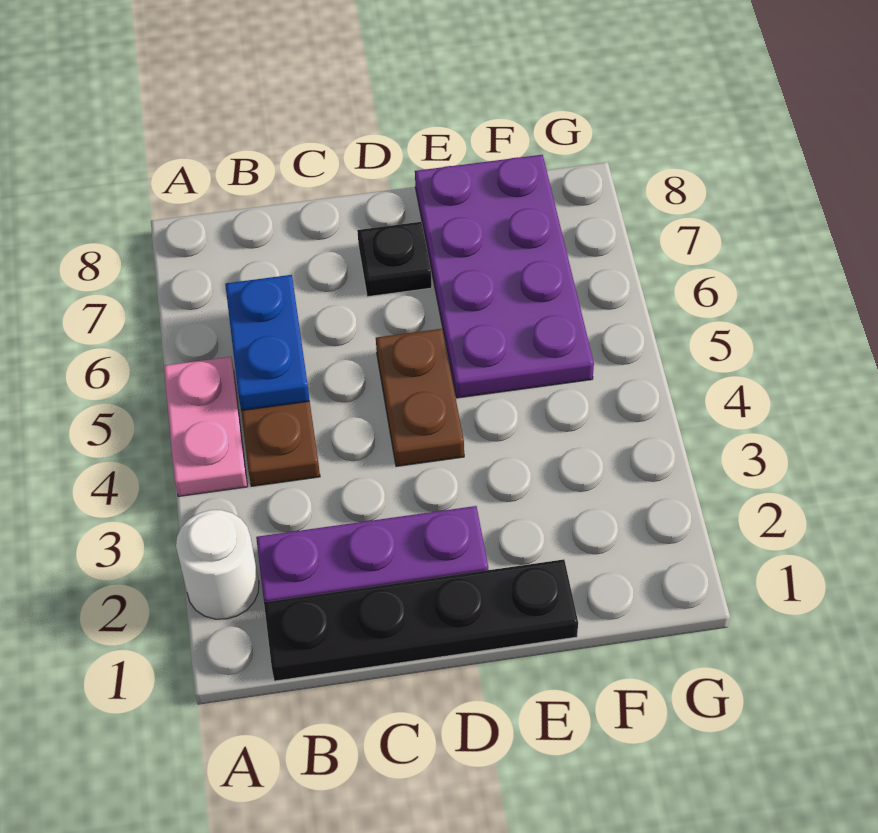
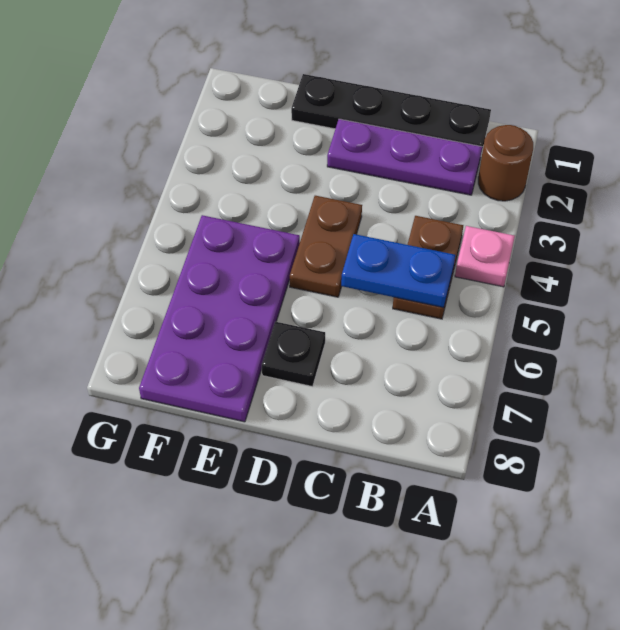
white round brick A2 level 1 -> brown round brick A2 level 1
pink plate A4:A5 level 1 -> pink plate A4 level 1
blue plate B5:B6 level 2 -> blue plate B5:C5 level 2

